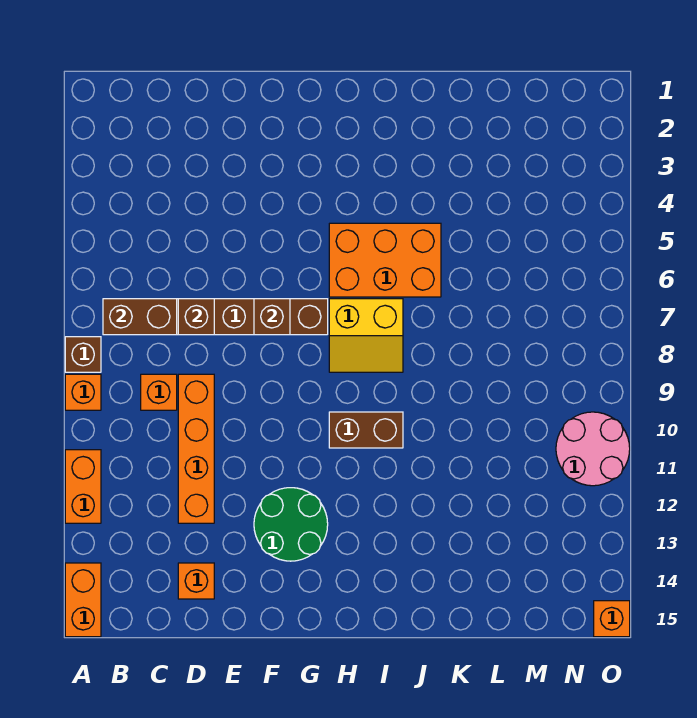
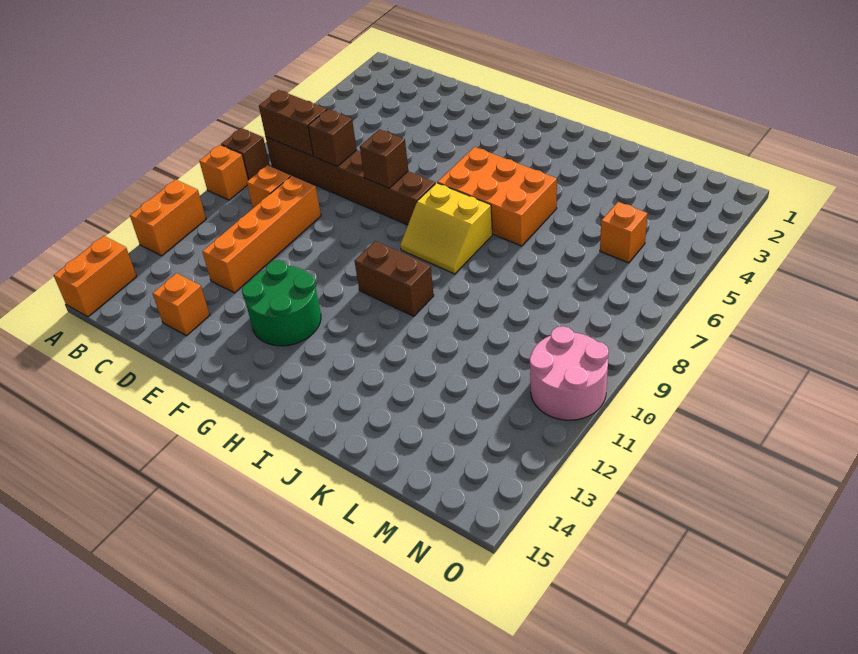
orange brick O15 level 1 -> orange brick M5 level 1

